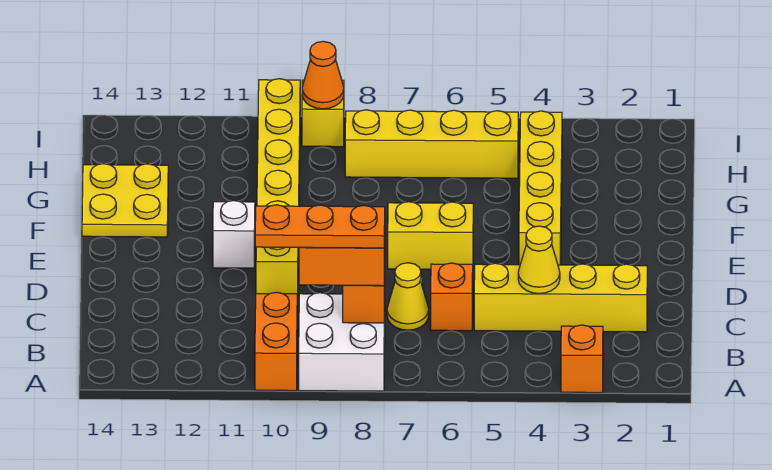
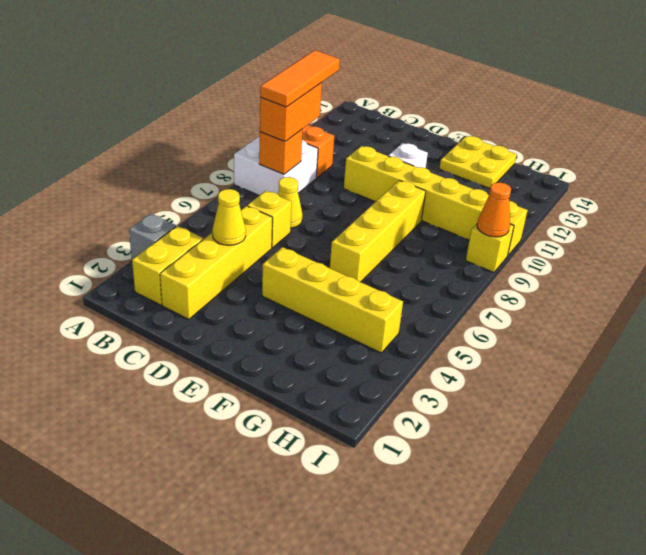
orange brick A3 level 1 -> grey brick A3 level 1
orange plate B8:B10 level 4 -> orange tile B8:B10 level 4
orange brick C6 level 1 -> yellow brick C6 level 1
yellow brick E6:E7 level 1 -> yellow brick B2:B3 level 1
yellow brick H5:H8 level 1 -> yellow brick F6:F9 level 1

